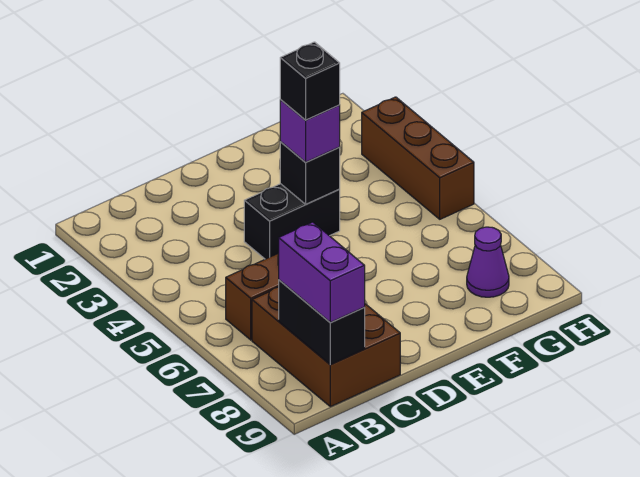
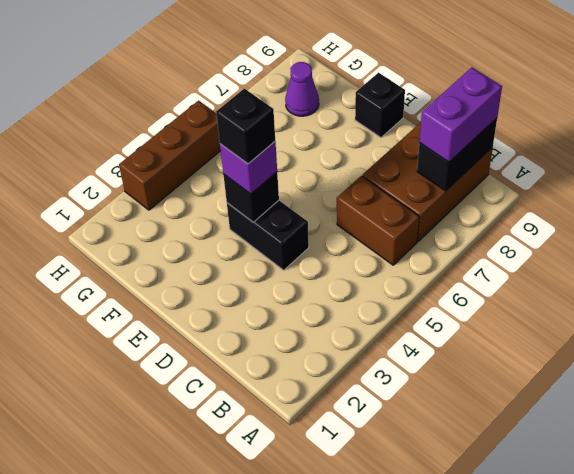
none -> black brick E9 level 1

